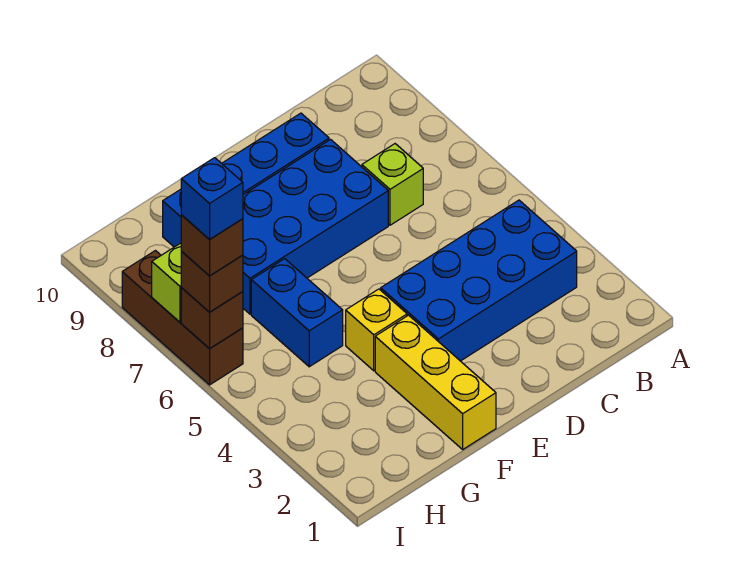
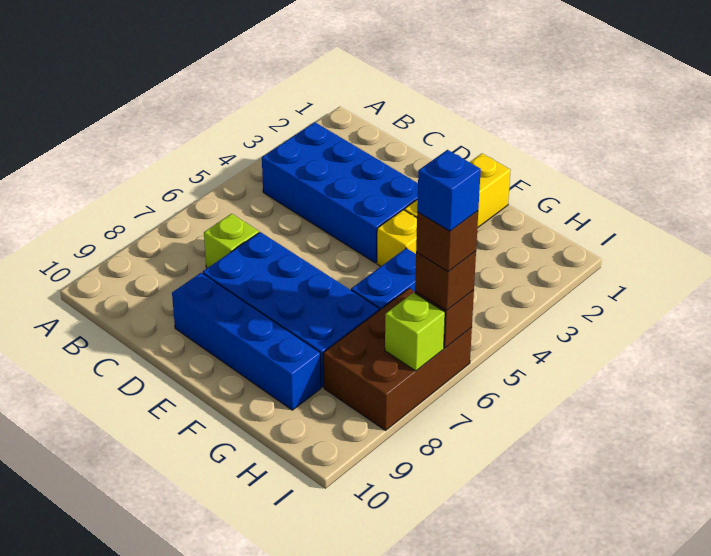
brown brick I6:I8 level 1 -> brown brick H6:I8 level 1

